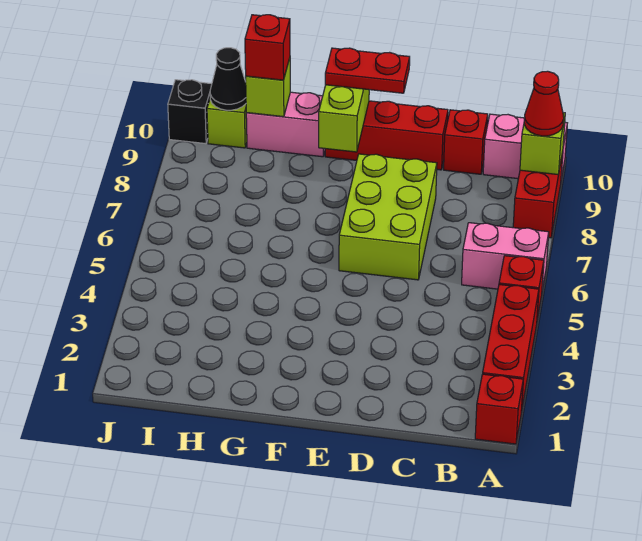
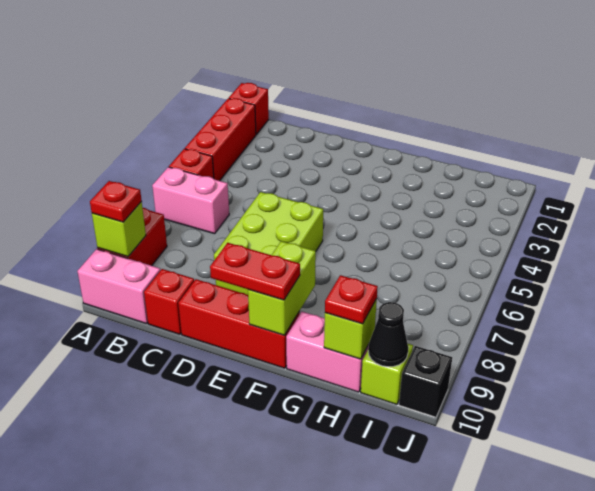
red cone A9 level 3 -> red plate A9 level 3
red brick H10 level 3 -> red plate H10 level 3

